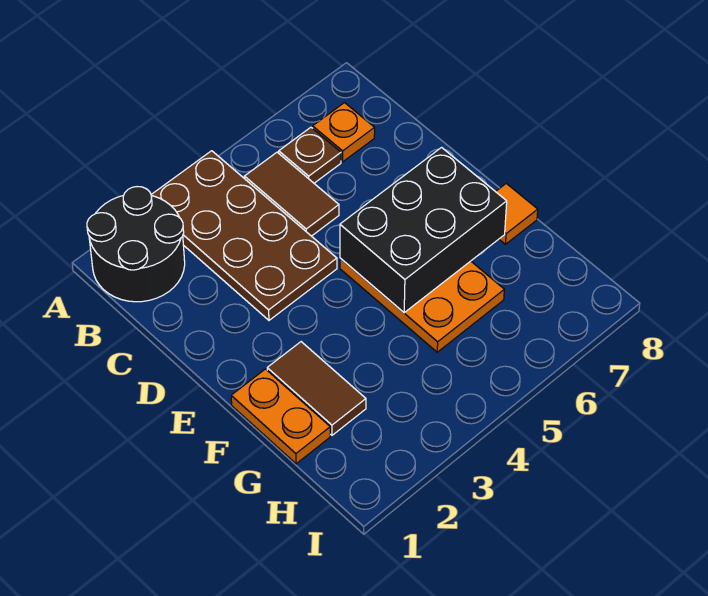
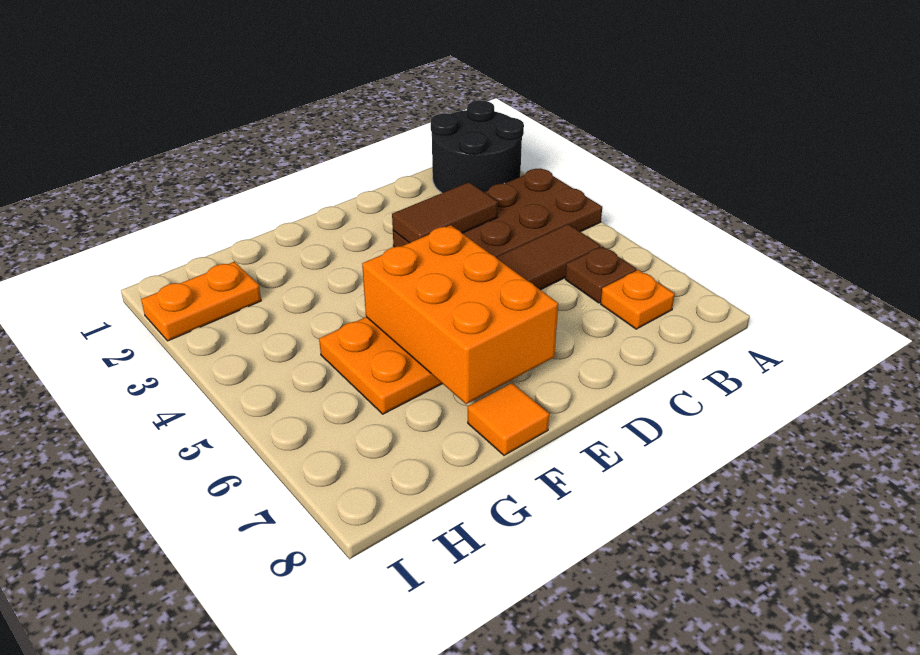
black brick E5:F7 level 2 -> orange brick E5:F7 level 2
orange plate F1:G1 level 1 -> orange plate H2:I2 level 1
brown tile F2:G2 level 1 -> brown tile C3:D3 level 2

